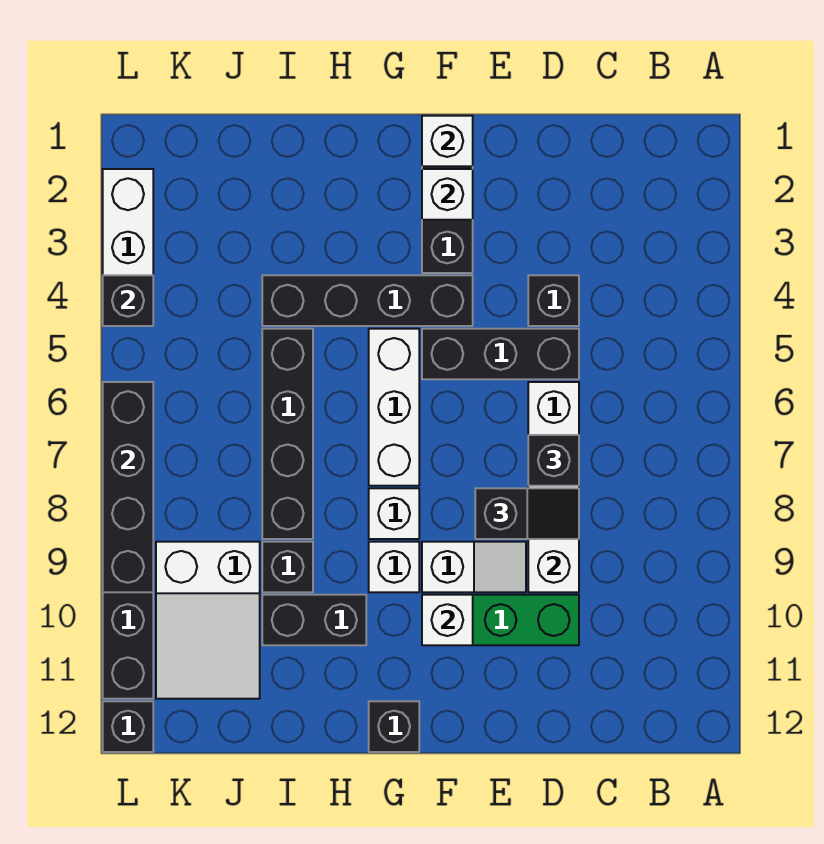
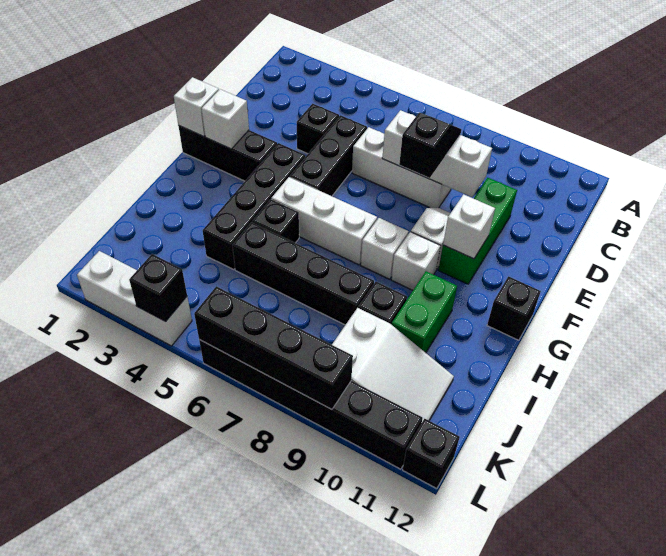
black brick D7 level 3 -> black brick H5 level 1
black brick H10:I10 level 1 -> green brick H10:I10 level 1

